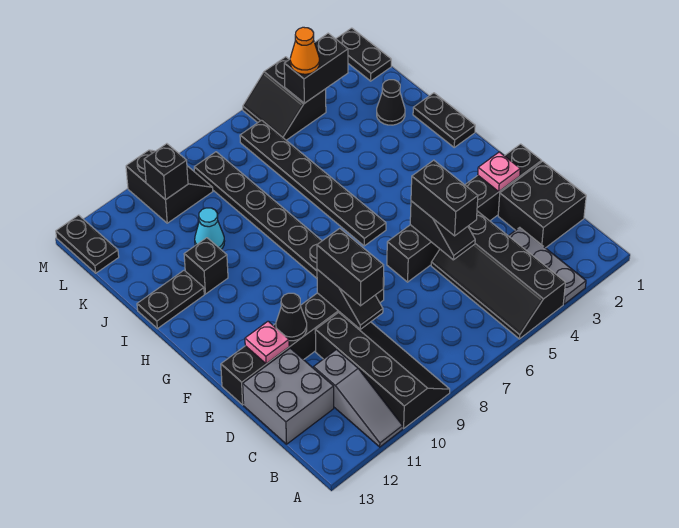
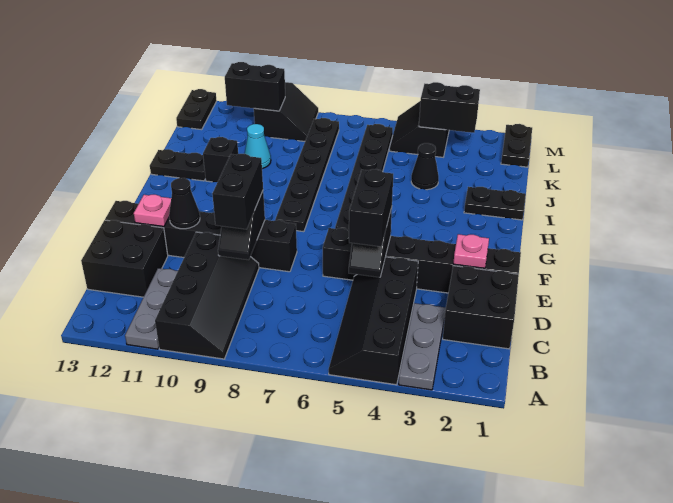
grey slope A11:C11 level 1 top C -> grey plate A11:C11 level 1
grey brick C12:D13 level 1 -> black brick C12:D13 level 1
black plate H1:I1 level 1 -> black plate I1:I2 level 1
black cone J2 level 1 -> black cone J4 level 1
orange cone L4 level 3 -> none
black brick L10 level 2 -> black brick L10:L11 level 2

